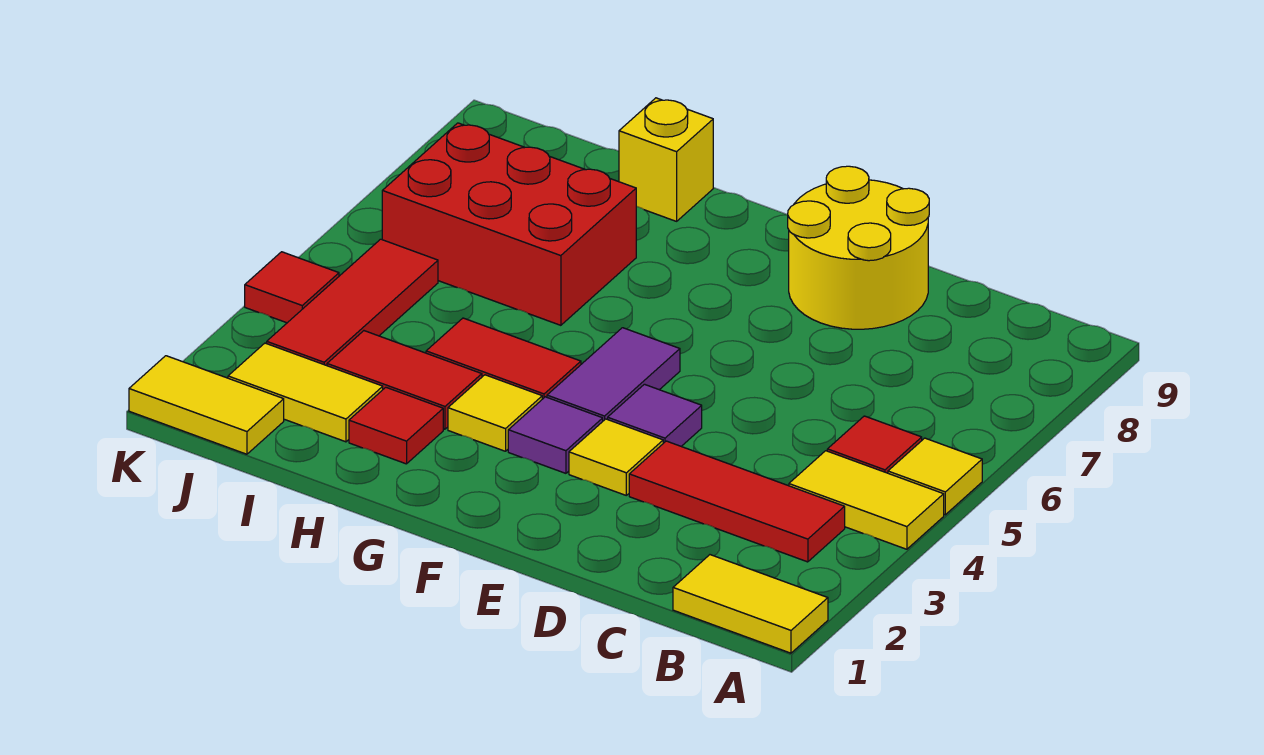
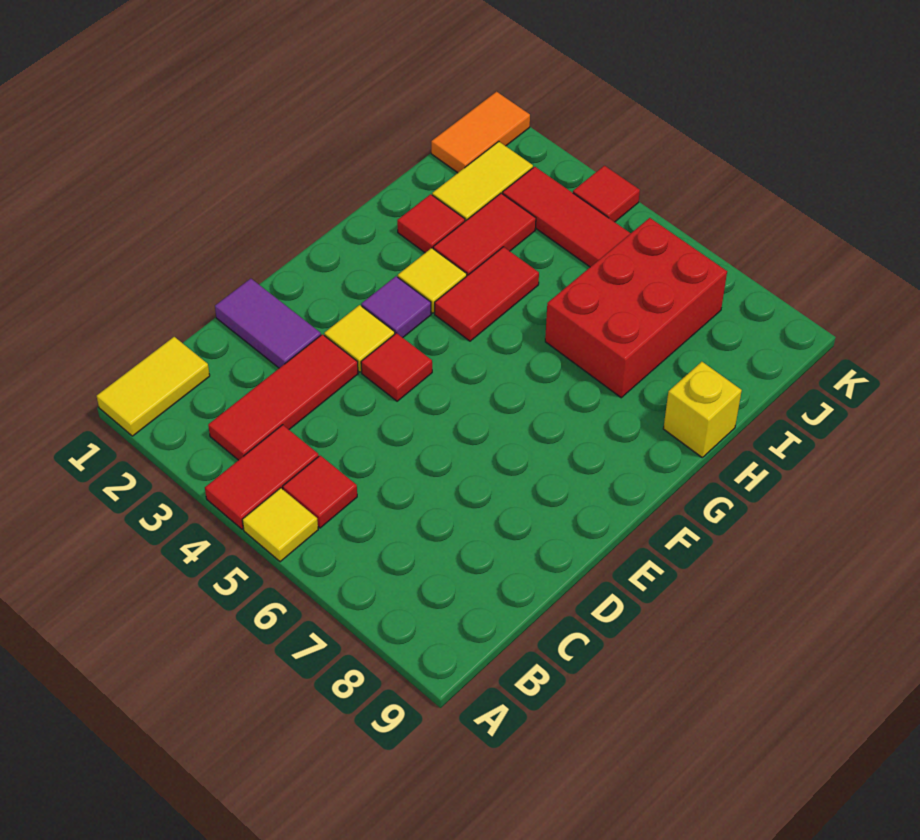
yellow tile A4:B4 level 1 -> red tile A4:B4 level 1
yellow round brick D8:E9 level 1 -> none
purple tile E4 level 1 -> red tile E4 level 1
purple tile F4:F5 level 1 -> purple tile D1:D2 level 1
yellow tile J1:K1 level 1 -> orange tile J1:K1 level 1

